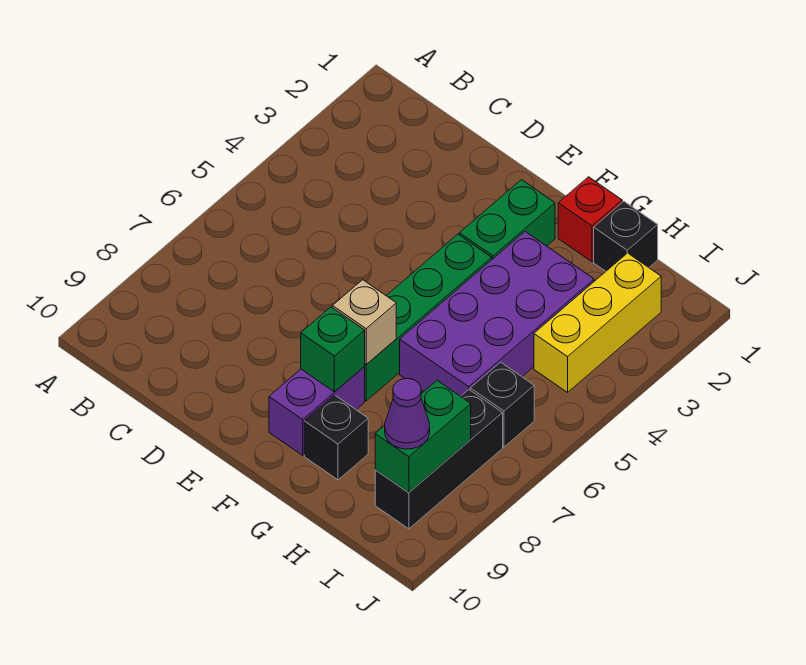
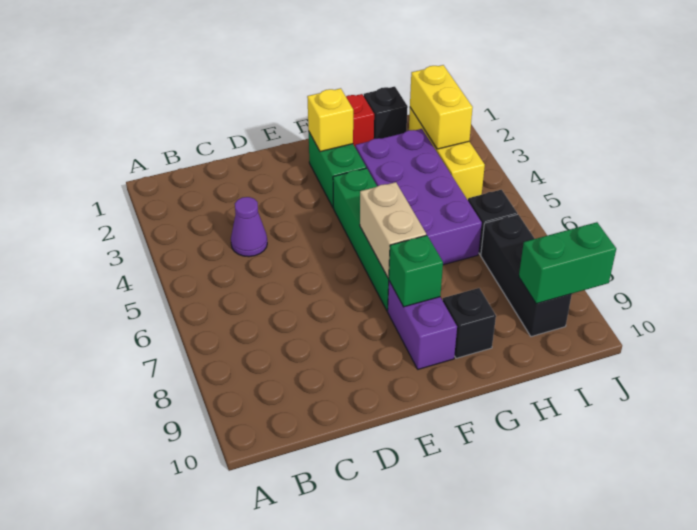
none -> yellow brick F2 level 2
tan brick F7 level 2 -> tan brick F6:F7 level 2
none -> yellow brick I2:I3 level 2
green brick I8:I9 level 2 -> green brick I9:J9 level 2
purple cone I9 level 3 -> purple cone C4 level 1

